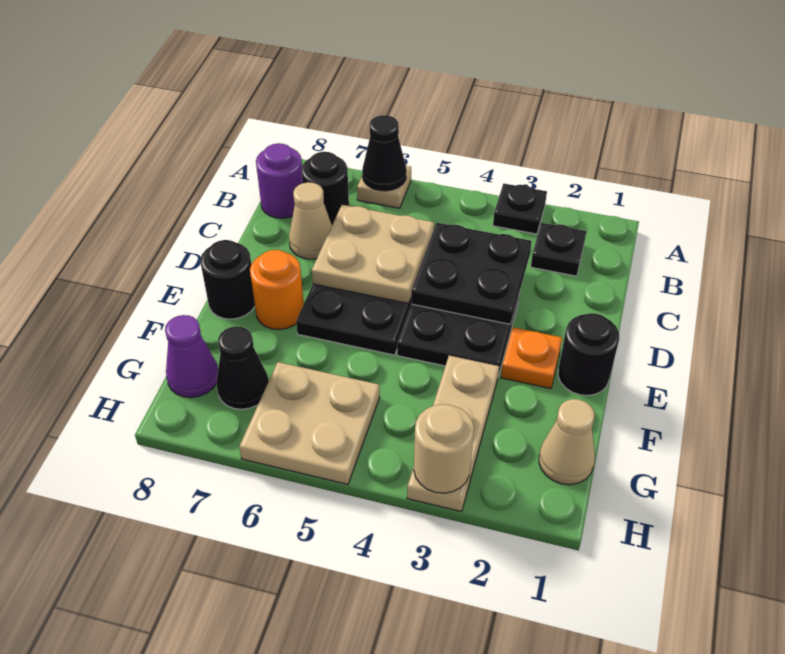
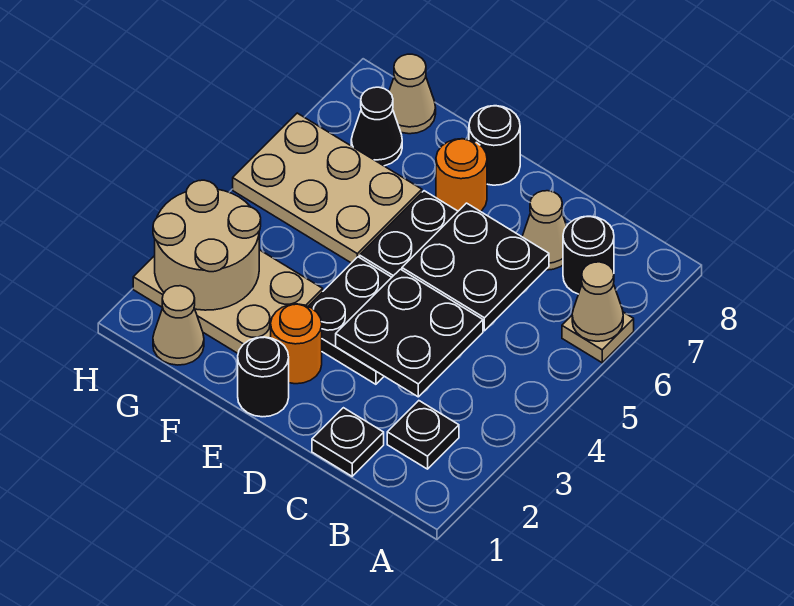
black plate A3 level 1 -> black plate C1 level 1
black cone A6 level 2 -> tan cone A6 level 2
purple round brick B8 level 1 -> none
tan plate C5:D6 level 2 -> black plate C5:D6 level 2
orange plate E2 level 1 -> orange round brick E2 level 1
tan plate F3:H3 level 1 -> tan plate F2:H3 level 1
tan plate G5:H6 level 1 -> tan plate F5:H6 level 1
purple cone G8 level 1 -> tan cone G8 level 1
tan round brick H3 level 2 -> tan round brick G2:H3 level 2

